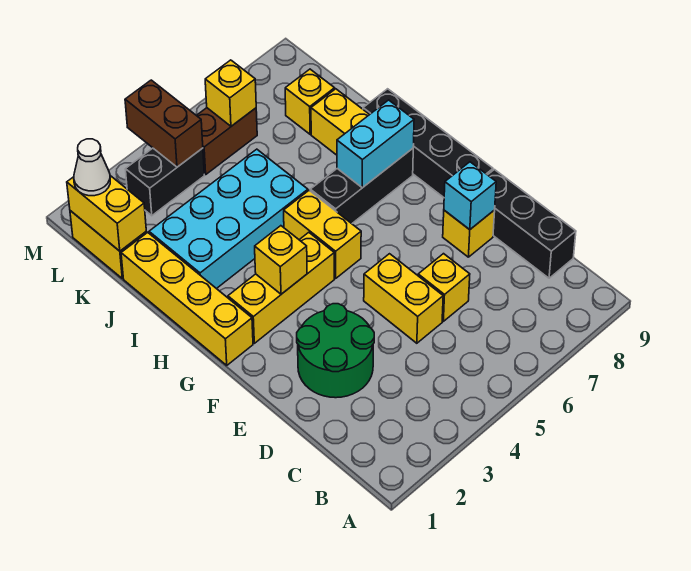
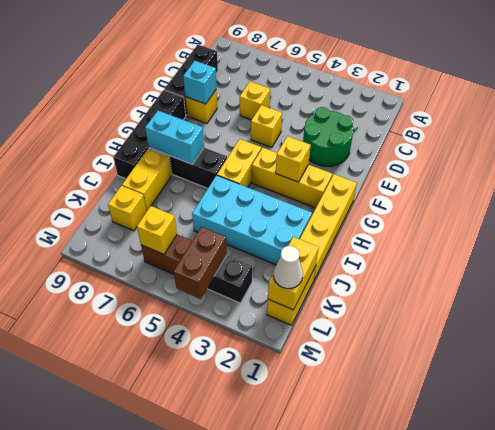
yellow brick D5:E5 level 1 -> yellow brick E5 level 1

